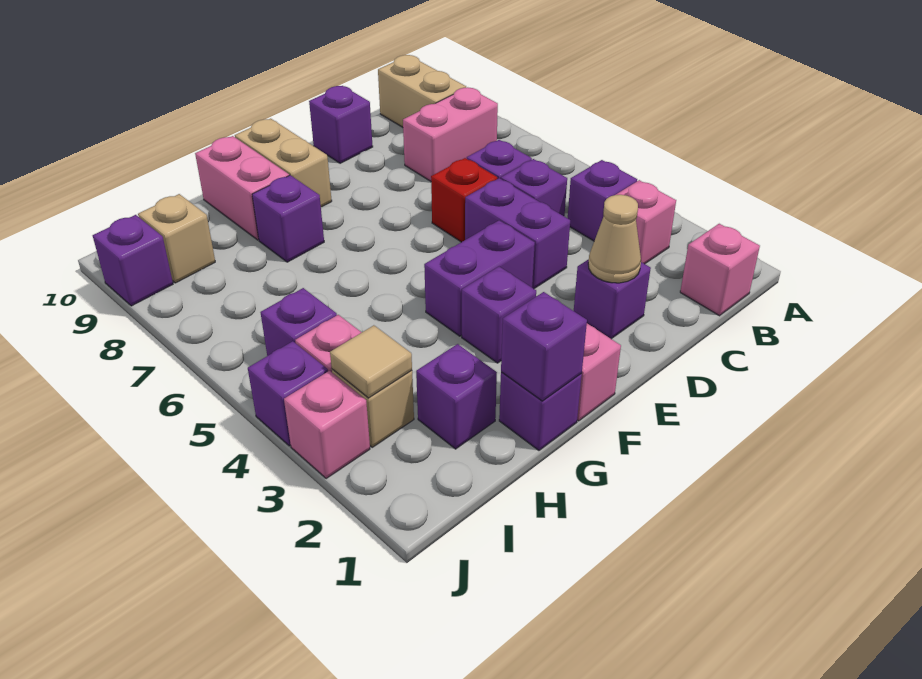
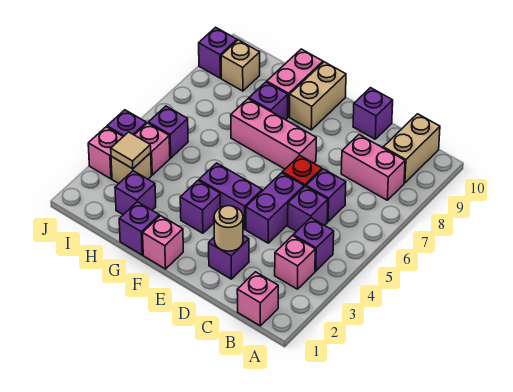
tan cone D2 level 2 -> tan round brick D2 level 2
none -> pink brick E7:G7 level 1
purple brick G1 level 2 -> none

